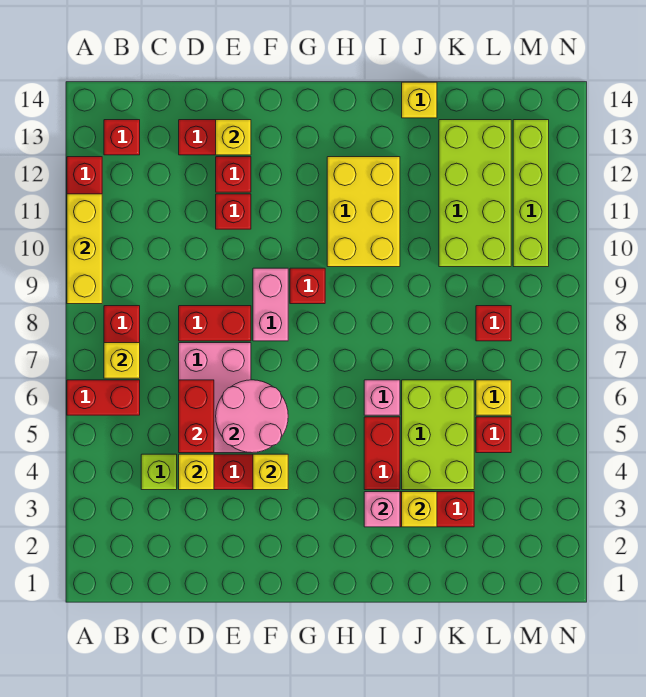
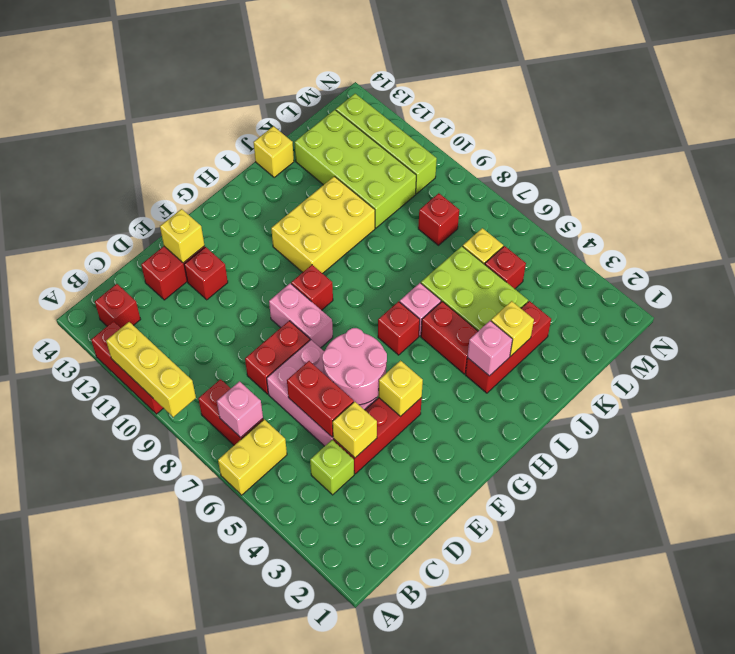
red brick A6:B6 level 1 -> yellow brick A6:B6 level 1
yellow brick B7 level 2 -> pink brick B7 level 2
red brick E11 level 1 -> red brick H6 level 1
yellow brick H10:I12 level 1 -> yellow brick H10:J11 level 1

